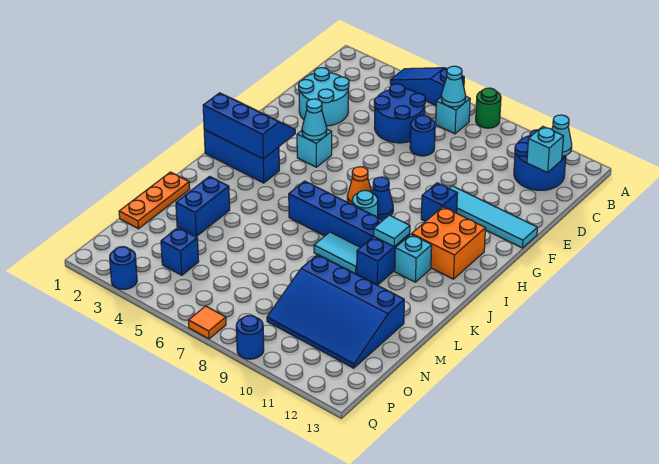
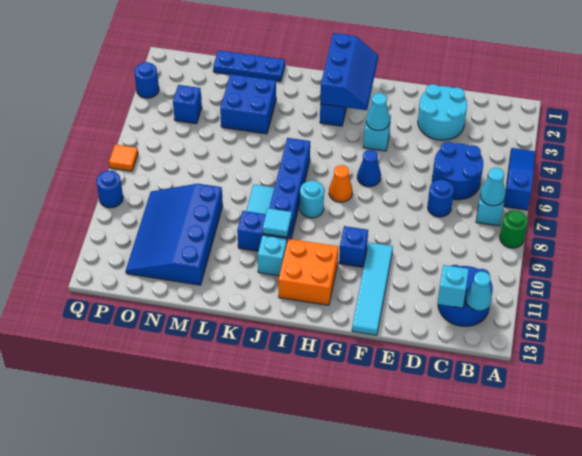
blue cone H8 level 1 -> blue cone G6 level 1
orange plate L1:N1 level 1 -> blue plate L1:N1 level 1
blue brick L3:M3 level 1 -> blue brick L3:M4 level 1

